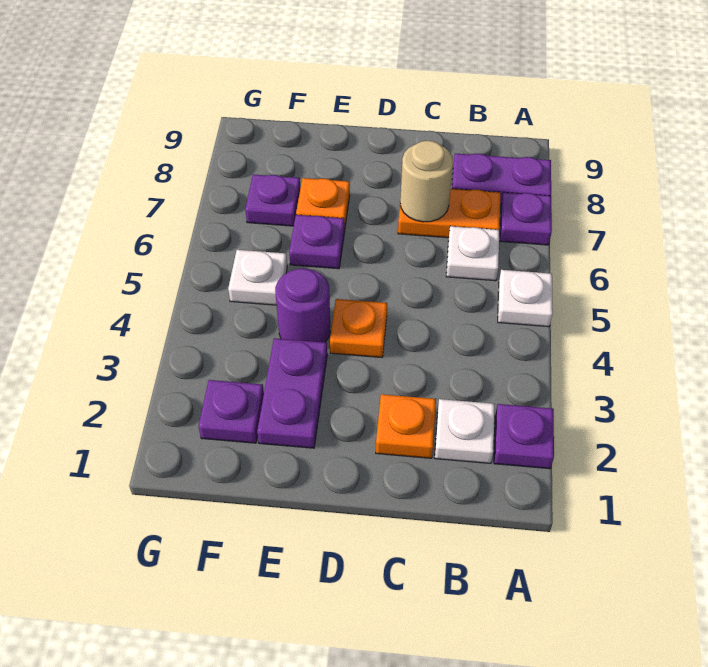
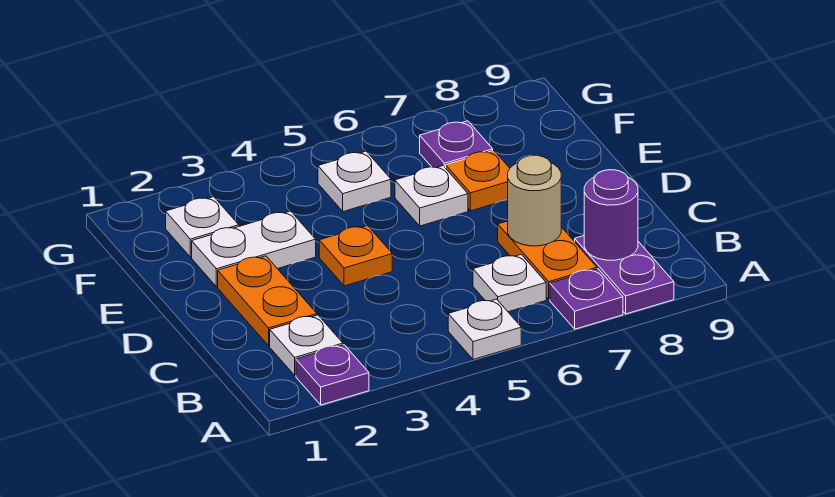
orange plate C2 level 1 -> orange plate C2:D2 level 1
purple plate E2:E3 level 1 -> white plate E2:E3 level 1
purple round brick E4 level 1 -> purple round brick B8 level 2
purple plate E6 level 1 -> white plate E6 level 1
purple plate F2 level 1 -> white plate F2 level 1

